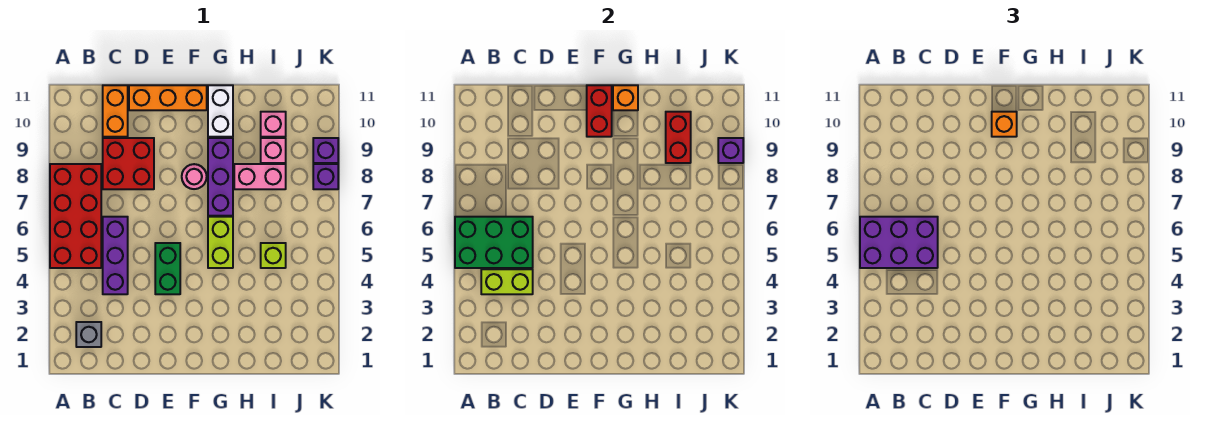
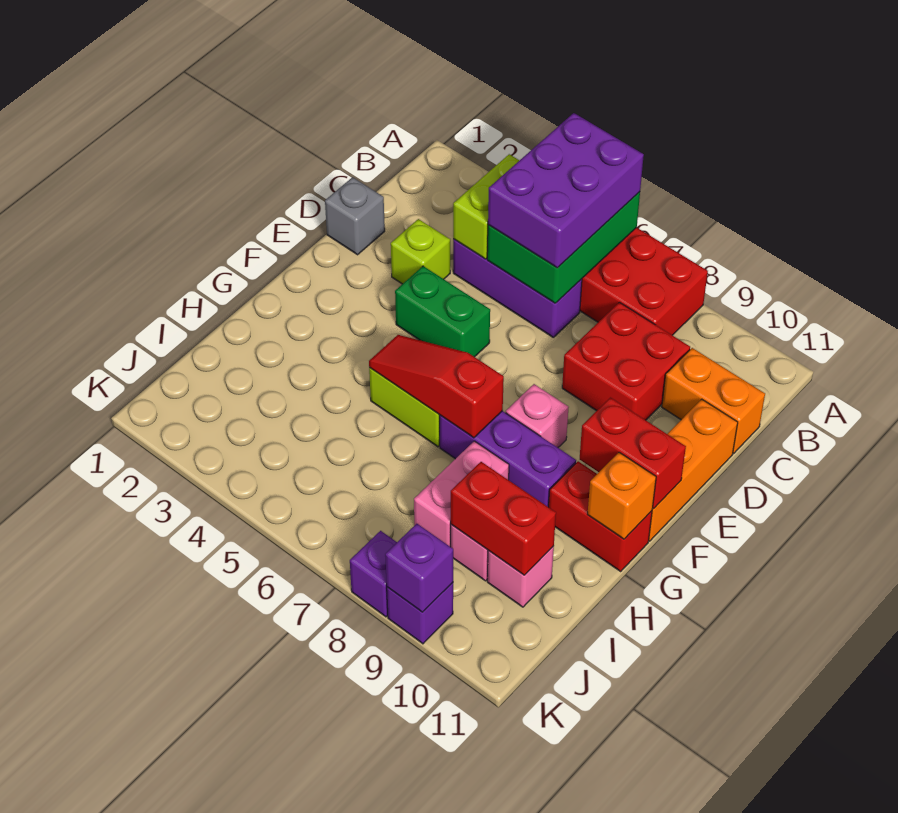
grey brick B2 level 1 -> grey brick D1 level 1
pink round brick F8 level 1 -> pink brick F8 level 1
orange brick F10 level 3 -> none
none -> red slope G5:G7 level 2 top 7
white brick G10:G11 level 1 -> red brick G10:G11 level 1
lime brick I5 level 1 -> lime brick D3 level 1

